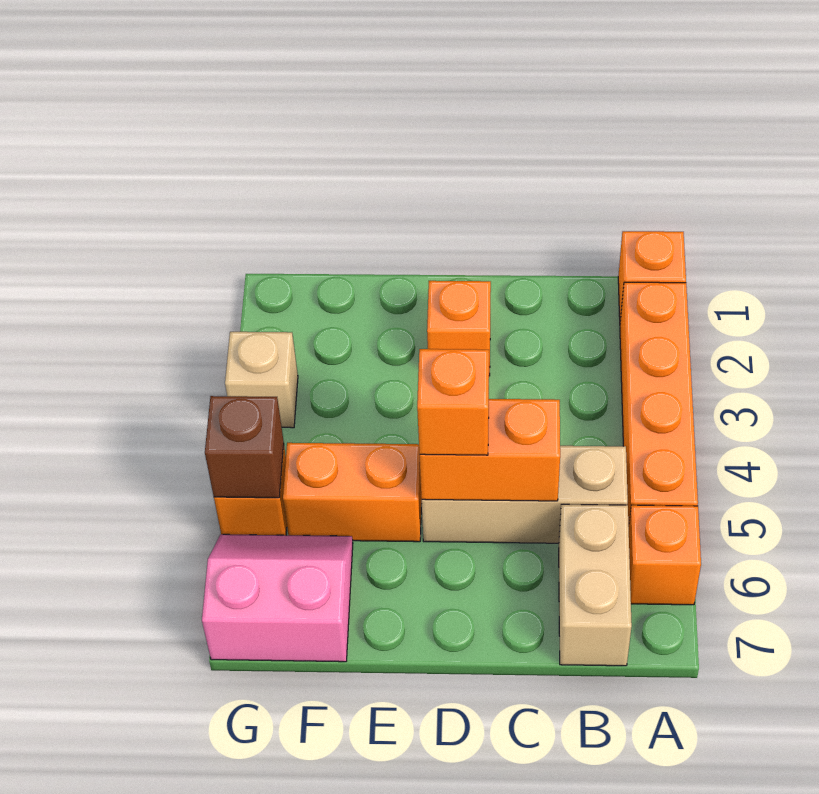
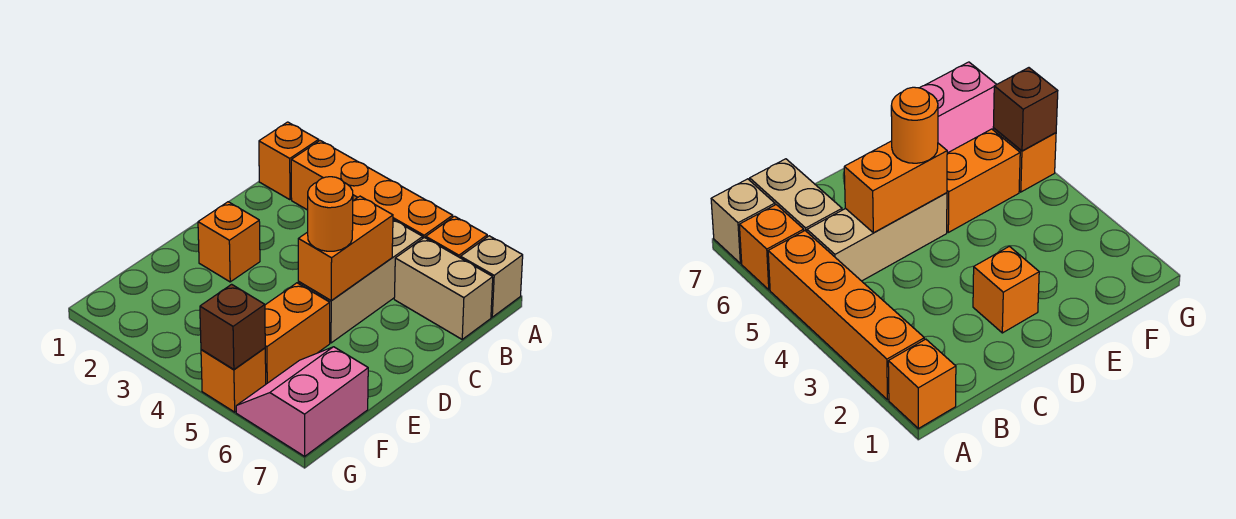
orange brick D5 level 3 -> orange round brick D5 level 3
tan brick G3 level 1 -> tan brick A7 level 1

